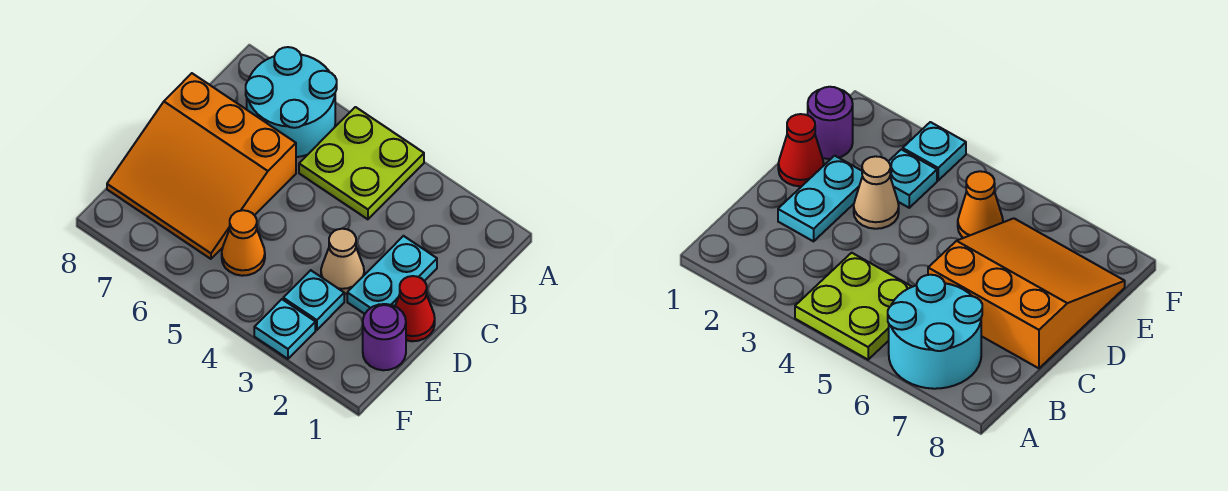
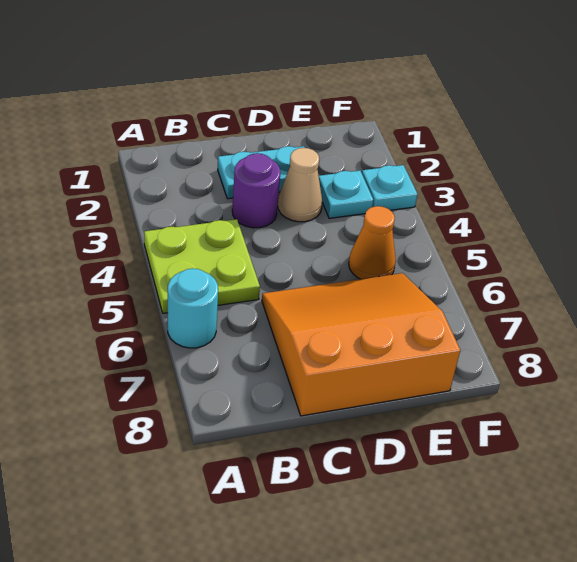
cyan round brick A6:B7 level 1 -> cyan round brick A6 level 1
orange slope C6:E8 level 1 top C -> orange slope C6:E8 level 1 top 8
red cone D1 level 1 -> none
purple round brick E1 level 1 -> purple round brick C3 level 1

